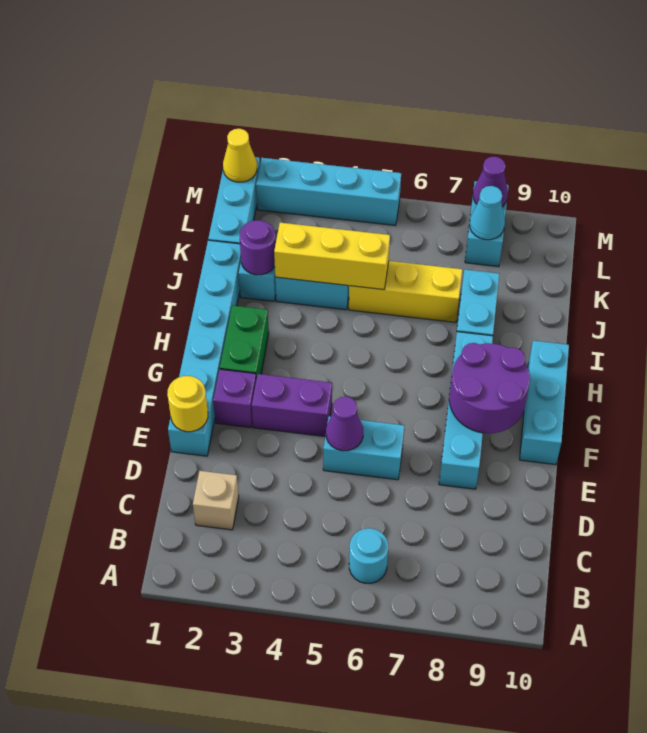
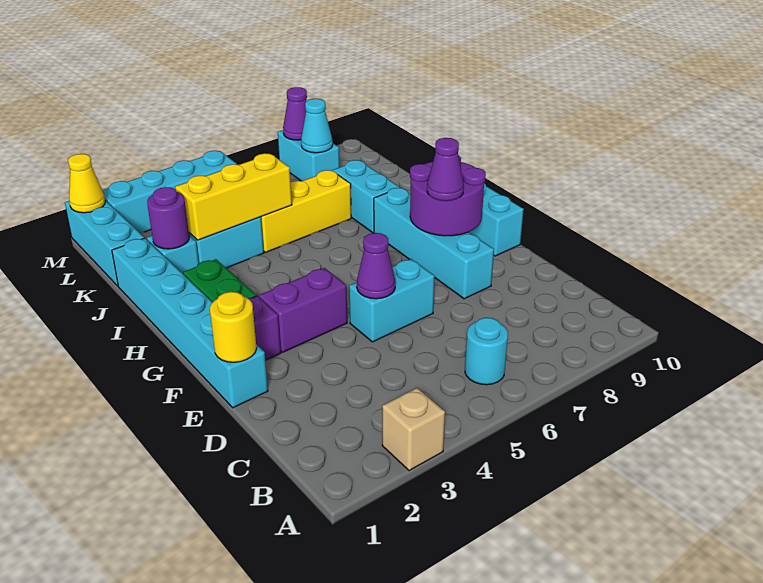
tan brick C2 level 1 -> tan brick A3 level 1
none -> purple cone F8 level 3

